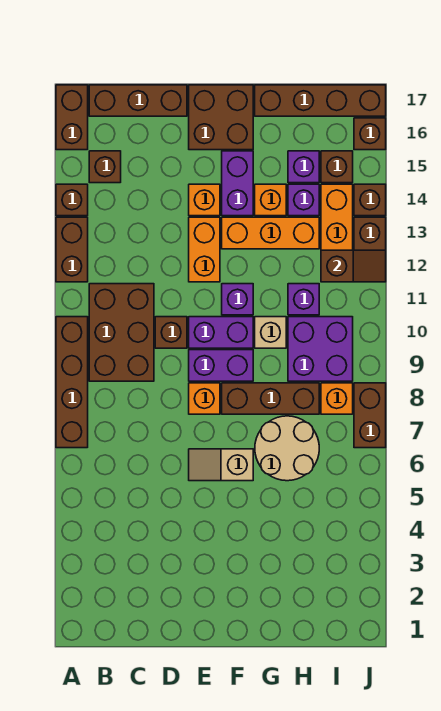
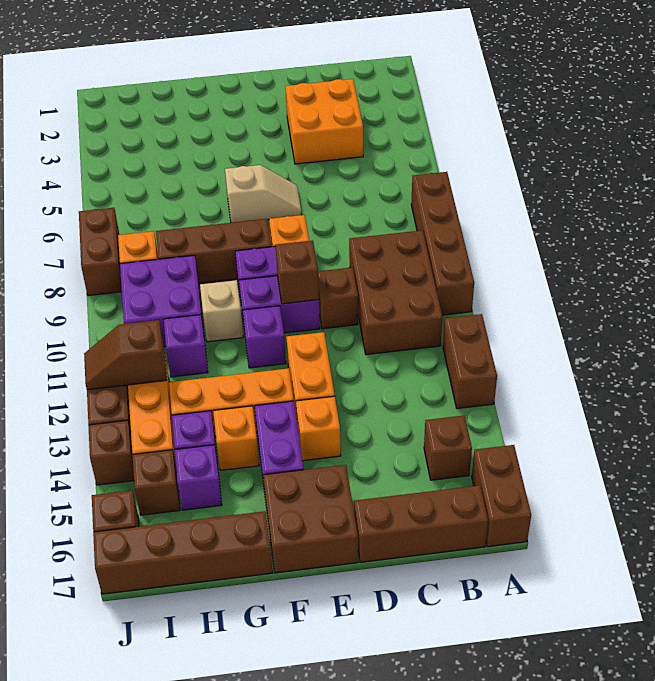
brown brick A14 level 1 -> brown brick E10 level 2
none -> orange brick C3:D4 level 1
tan round brick G6:H7 level 1 -> none

